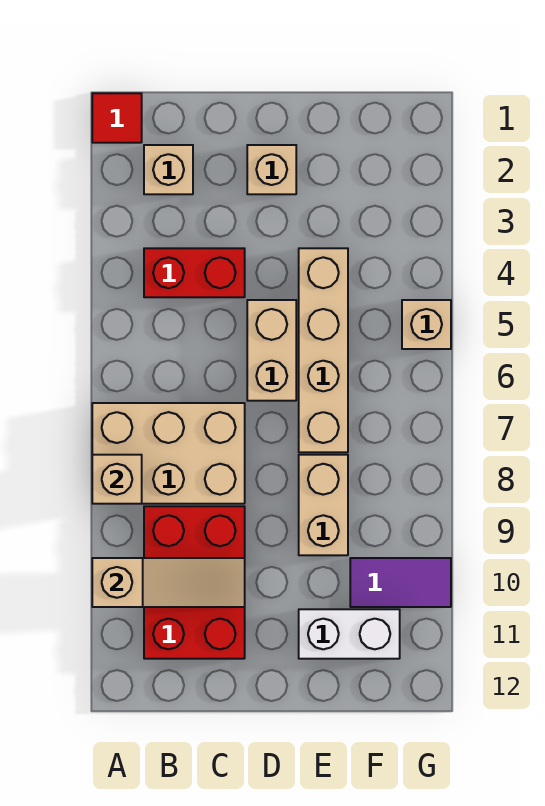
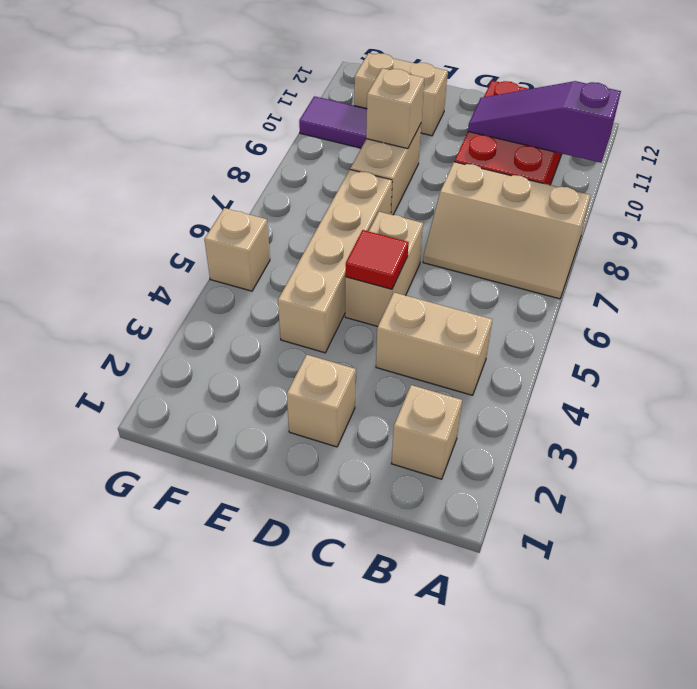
red tile A1 level 1 -> red tile D5 level 2
tan brick A7:C8 level 1 -> tan slope A7:C8 level 1 top 8
tan brick A8 level 2 -> tan brick E9 level 2
tan slope A10:C10 level 2 top A -> purple slope A10:C10 level 2 top A
red brick B4:C4 level 1 -> tan brick B4:C4 level 1
white brick E11:F11 level 1 -> tan brick E11:F11 level 1

